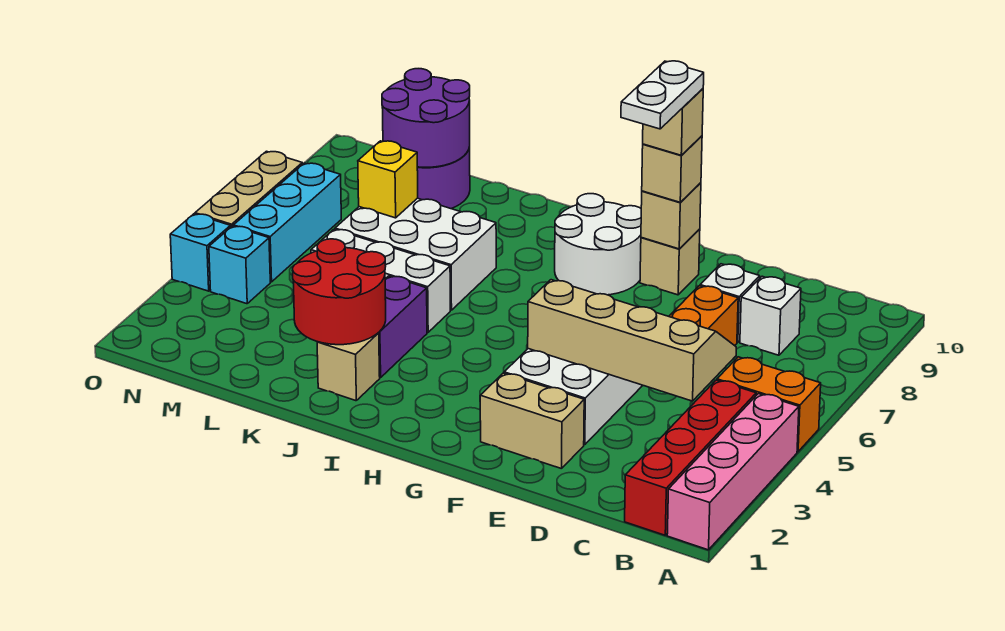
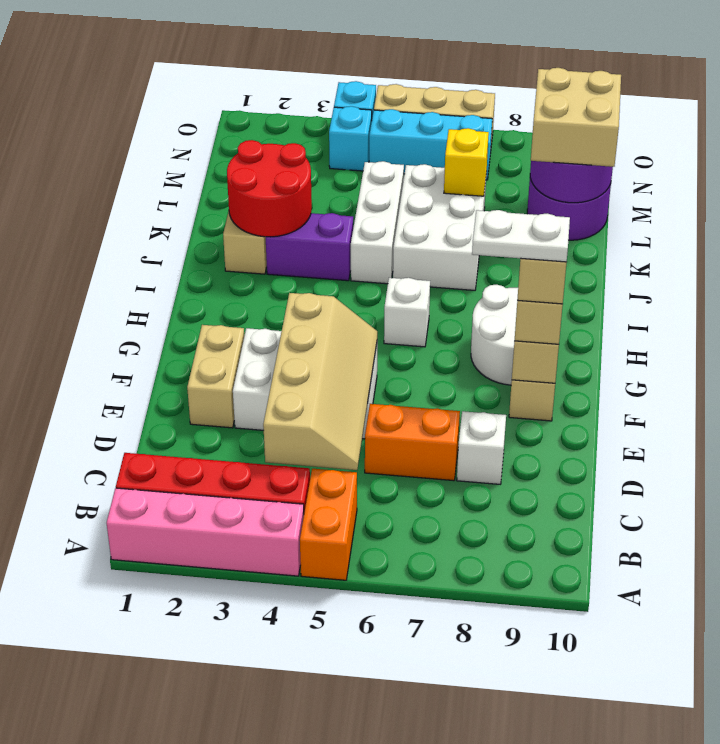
white brick C8 level 1 -> white brick H6 level 1
none -> tan brick L9:M10 level 3

